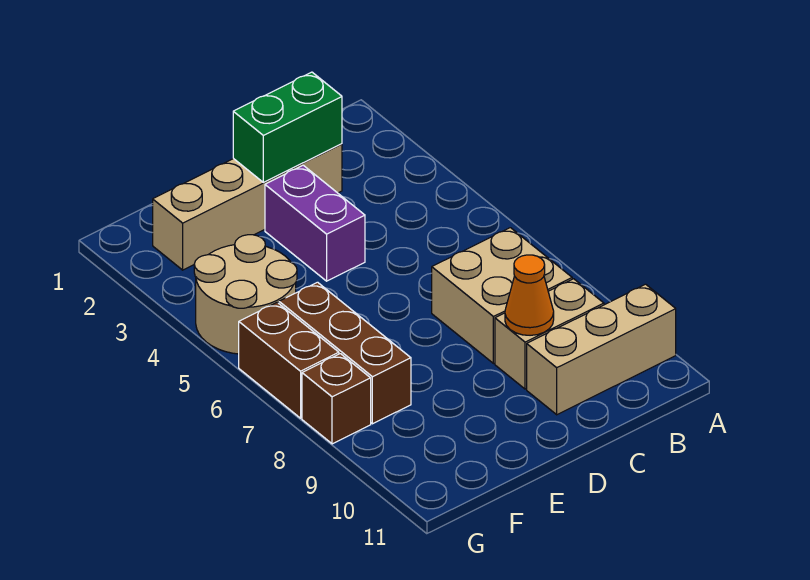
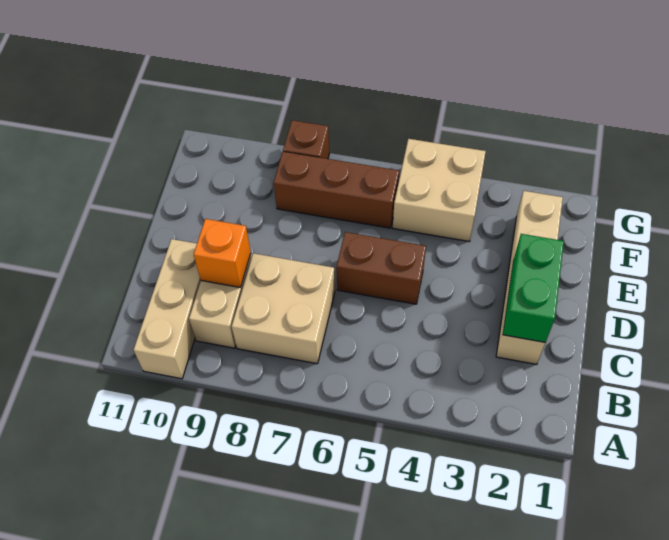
orange cone C9 level 2 -> orange brick C9 level 2
purple brick D3:D4 level 1 -> none
tan round brick F4:G5 level 1 -> tan brick F4:G5 level 1
brown brick G6:G7 level 1 -> brown brick D5:D6 level 1

